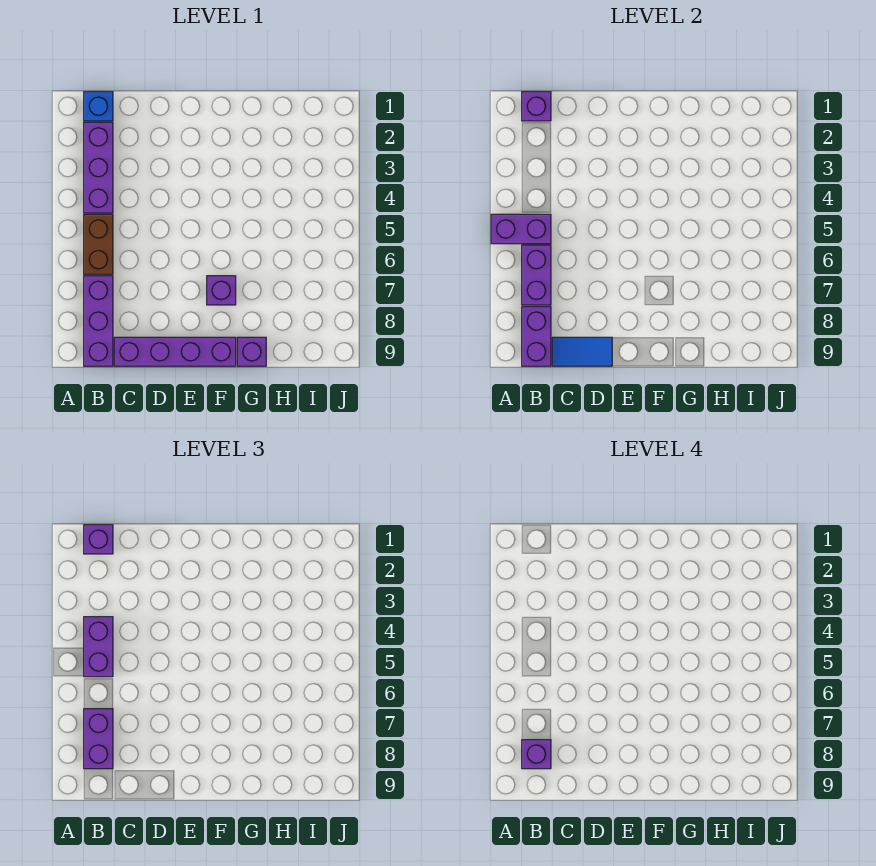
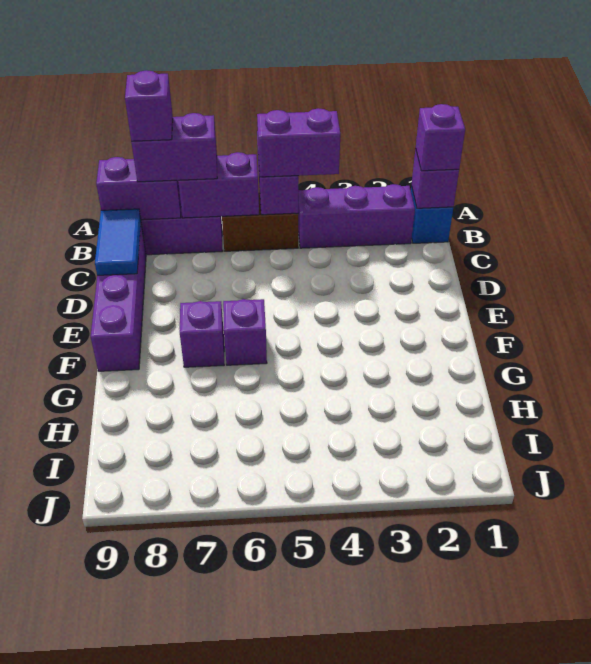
purple brick G9 level 1 -> purple brick F6 level 1

